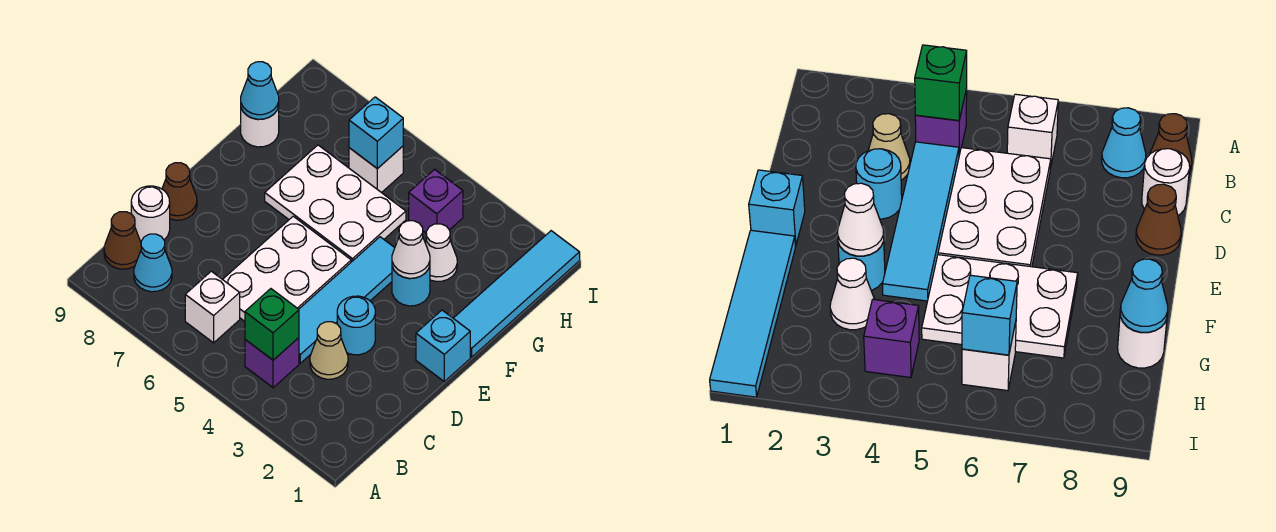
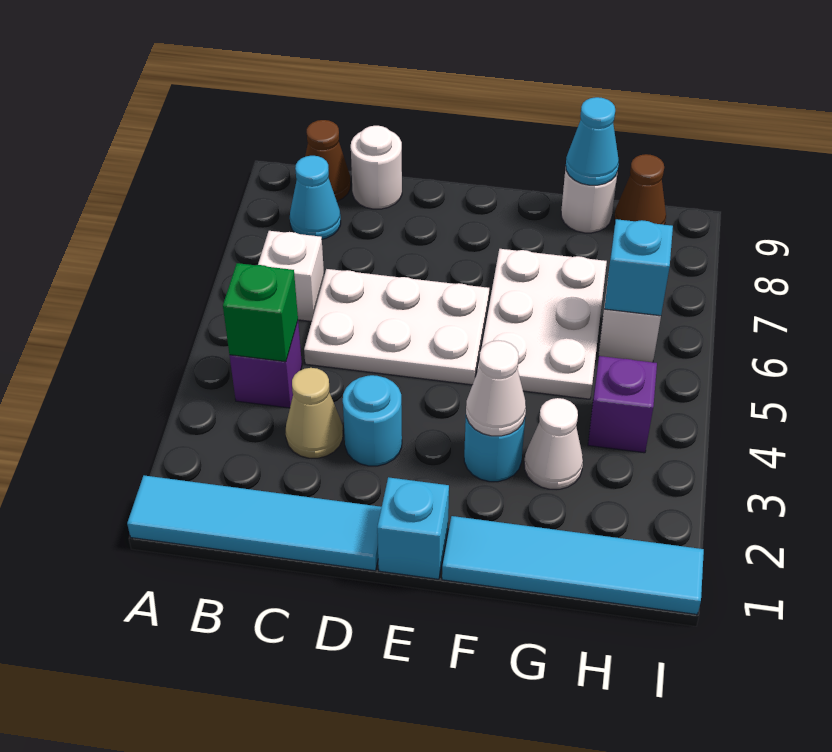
cyan tile C4:F4 level 1 -> cyan tile A1:D1 level 1
brown cone D9 level 1 -> brown cone H9 level 1

